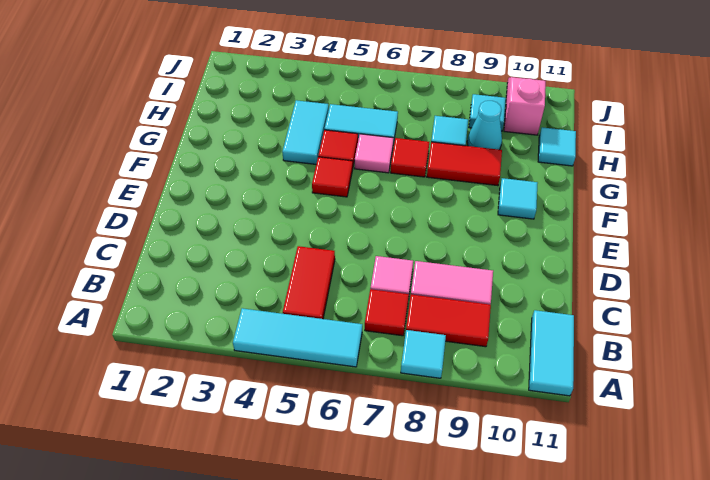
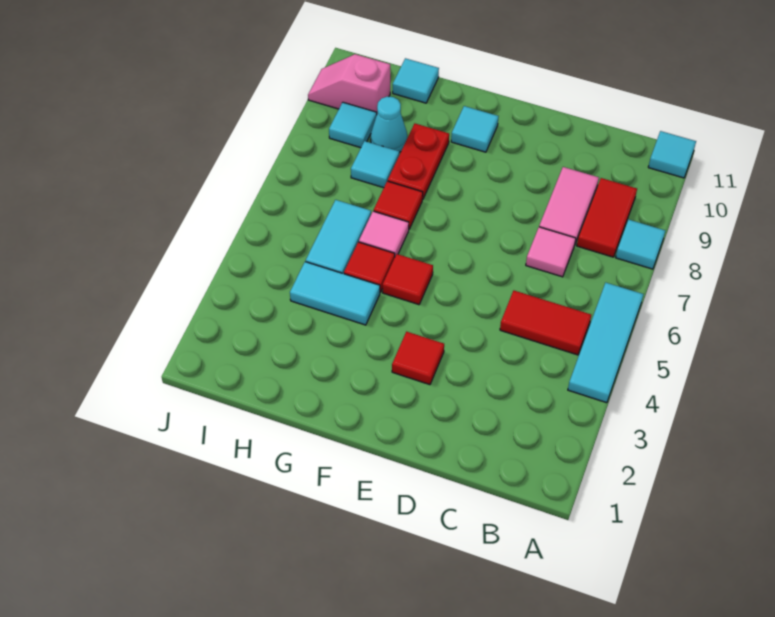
cyan tile A11:B11 level 1 -> cyan tile A11 level 1
red tile B7 level 1 -> red tile E3 level 1
red tile G8:G9 level 1 -> red plate G8:G9 level 1

